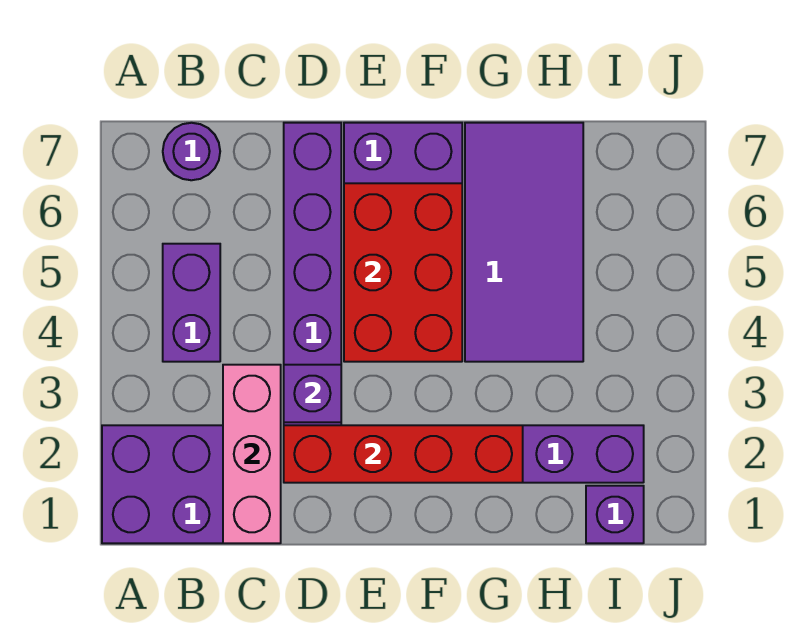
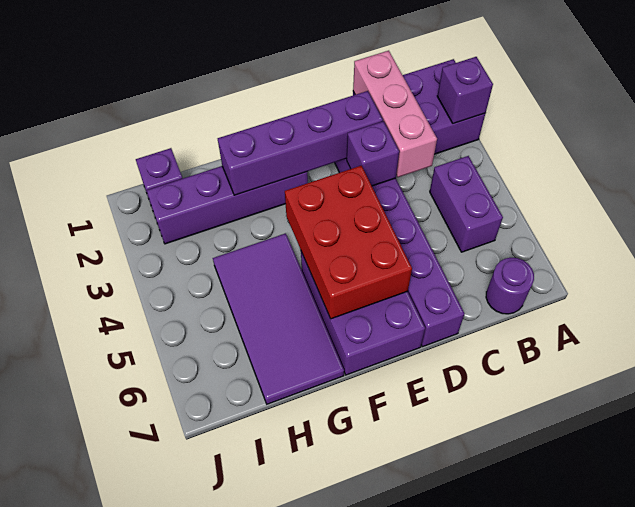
none -> purple brick A2 level 2
red brick D2:G2 level 2 -> purple brick D2:G2 level 2

